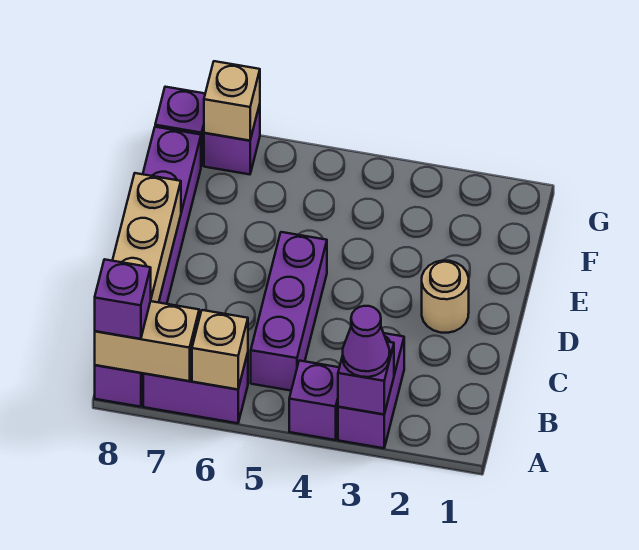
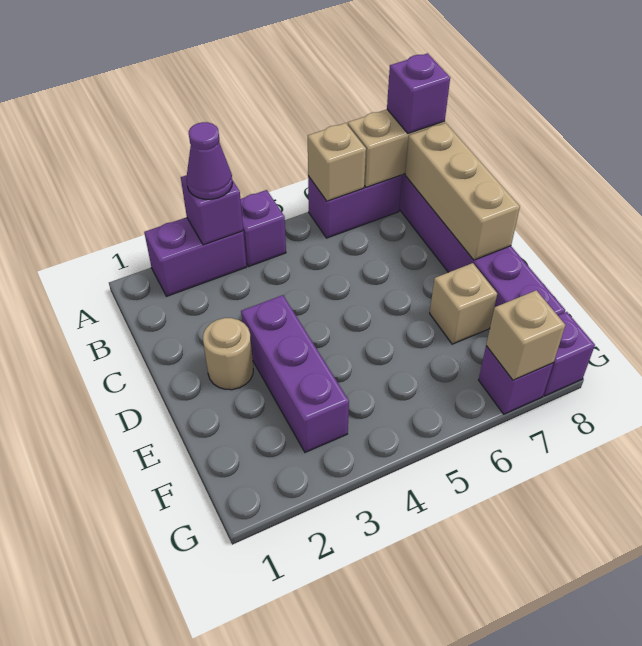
purple brick A3:B3 level 1 -> purple brick A2:A3 level 1
purple brick B5:D5 level 1 -> purple brick D3:F3 level 1
none -> tan brick E7 level 1

